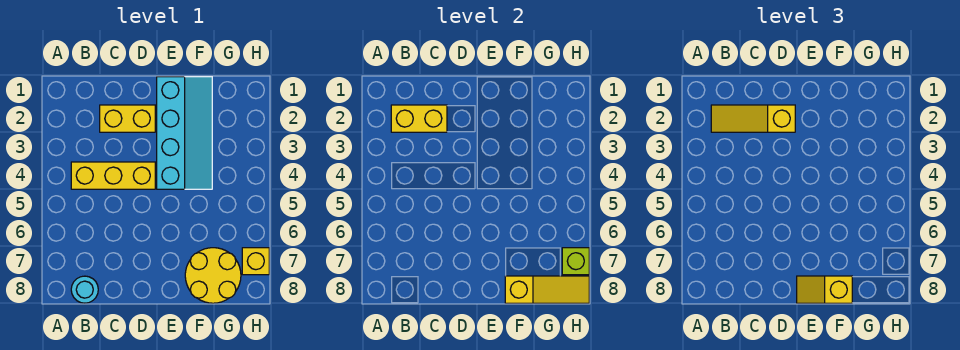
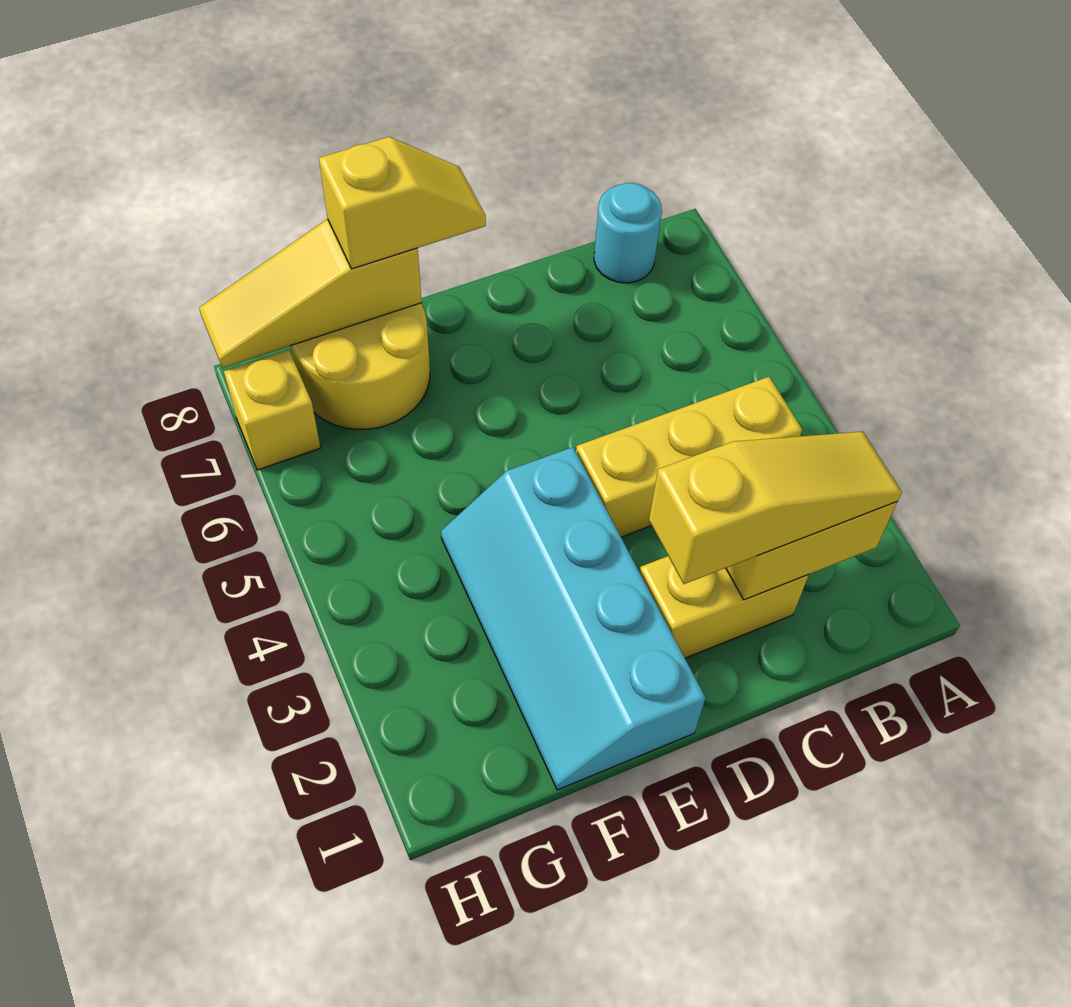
lime brick H7 level 2 -> none

